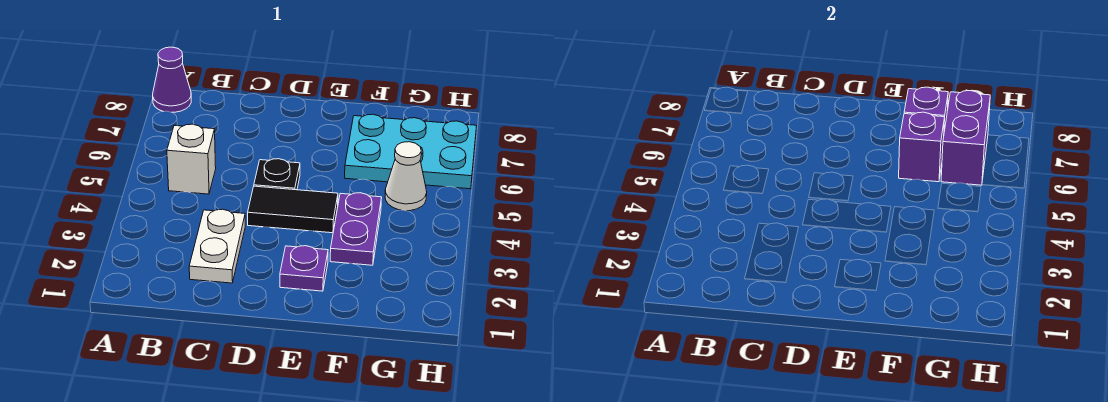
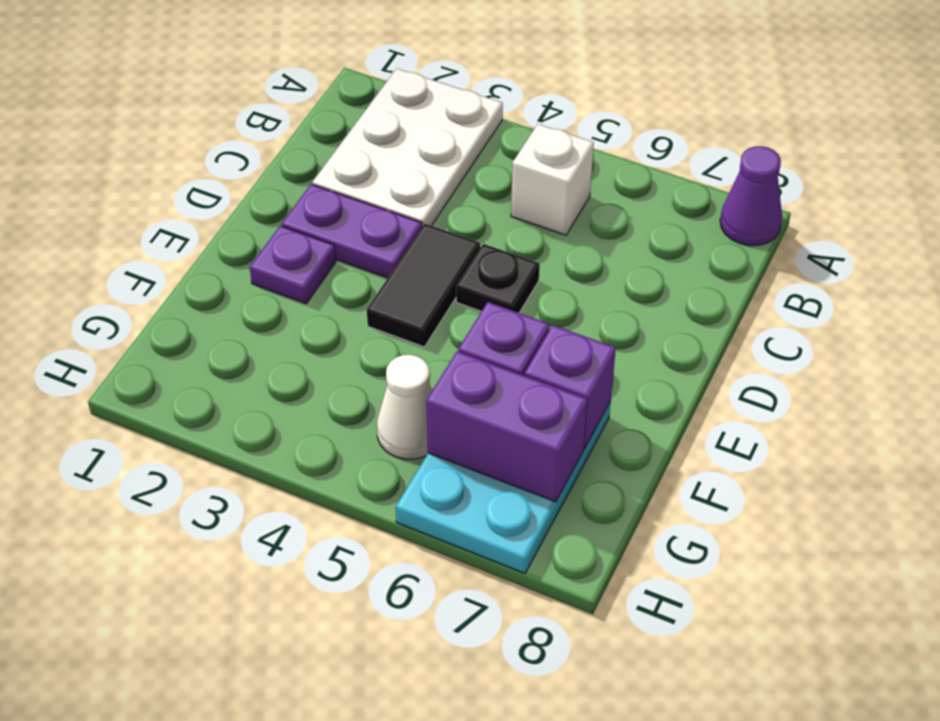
white plate C2:C3 level 1 -> white plate A2:C3 level 1
purple plate F3:F4 level 1 -> purple plate D2:D3 level 1

